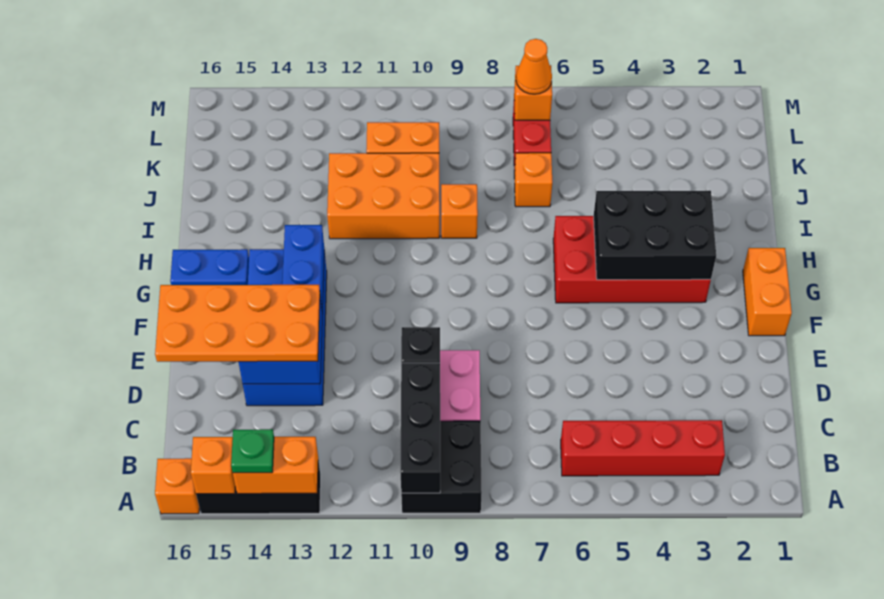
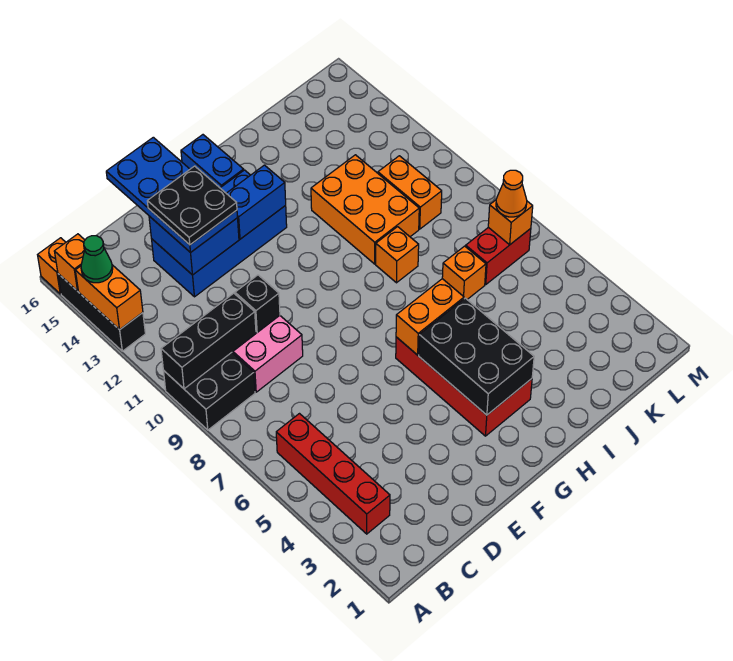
green plate A14 level 3 -> green cone A14 level 3
orange plate D13:E16 level 3 -> blue plate D13:E16 level 3
none -> black plate D13:E14 level 4
orange brick F1:G1 level 1 -> orange brick G6:H6 level 2

